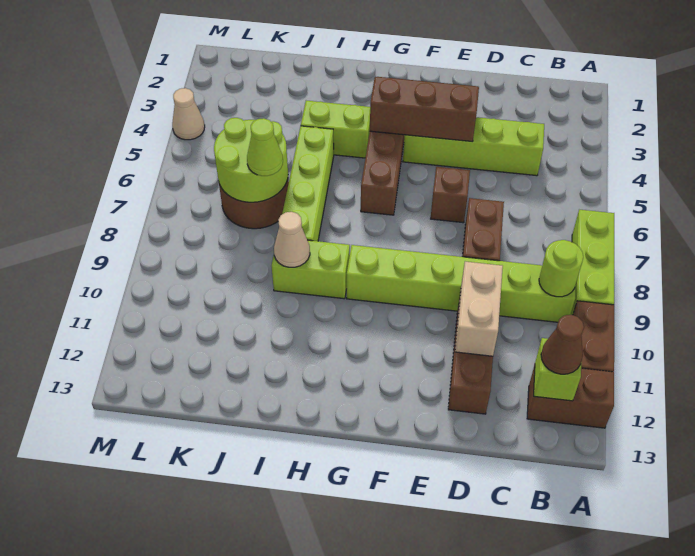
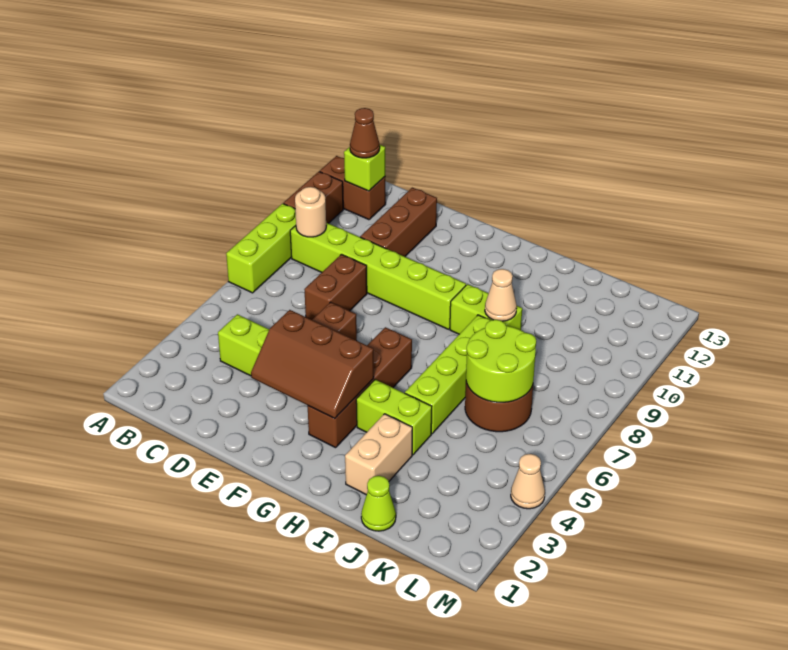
lime round brick B9 level 2 -> tan round brick B9 level 2
tan brick D10:D11 level 2 -> tan brick I2:I3 level 1
lime cone J7 level 3 -> lime cone J1 level 1

